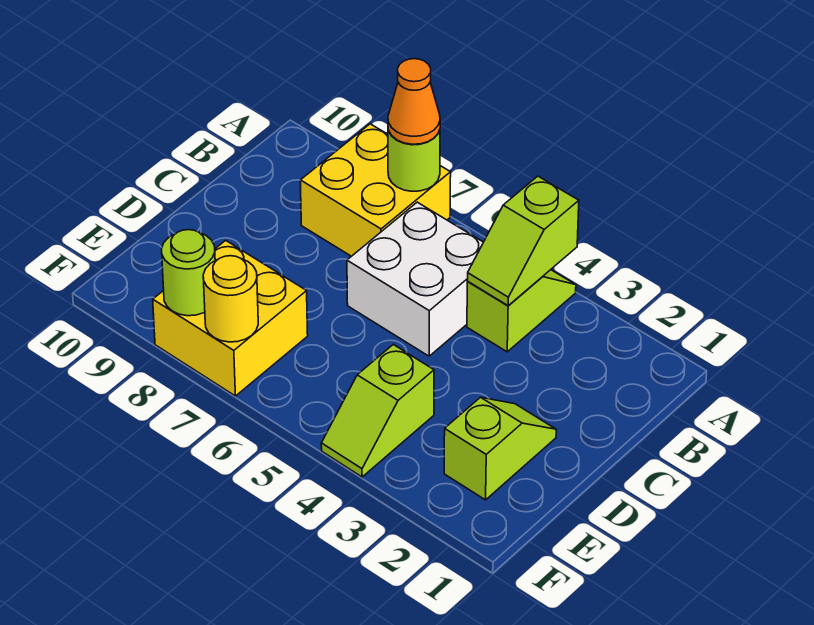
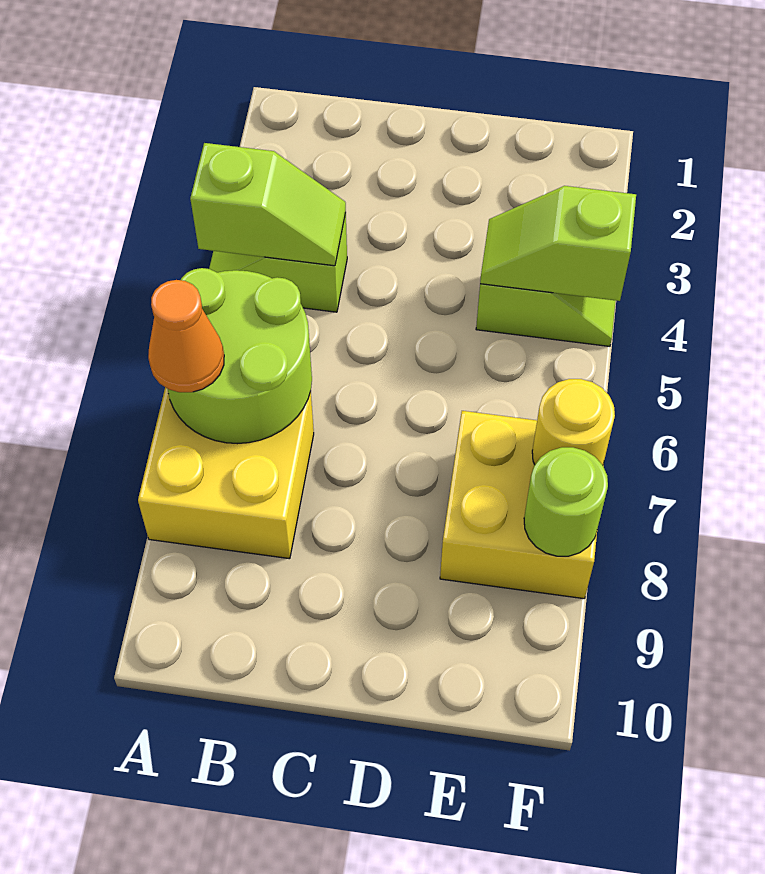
lime round brick A7 level 2 -> lime round brick A6:B7 level 2
white brick B5:C6 level 1 -> none
lime slope D2:E2 level 1 top E -> lime slope E4:F4 level 2 top F

